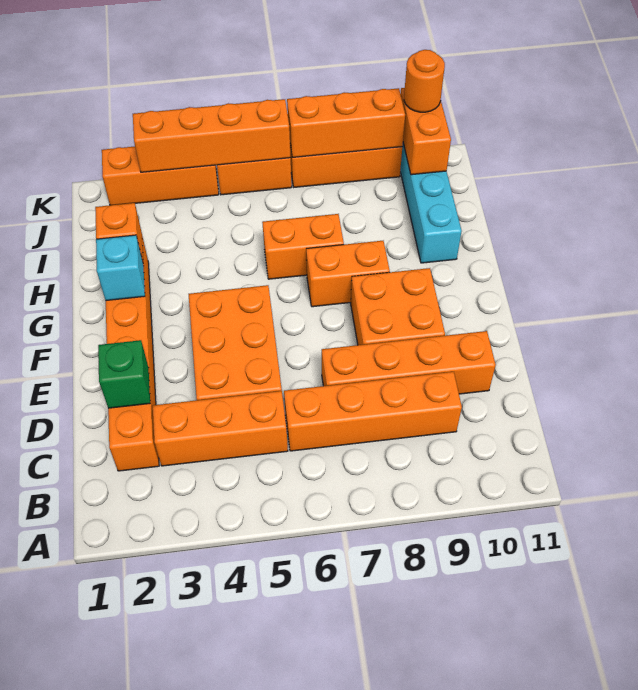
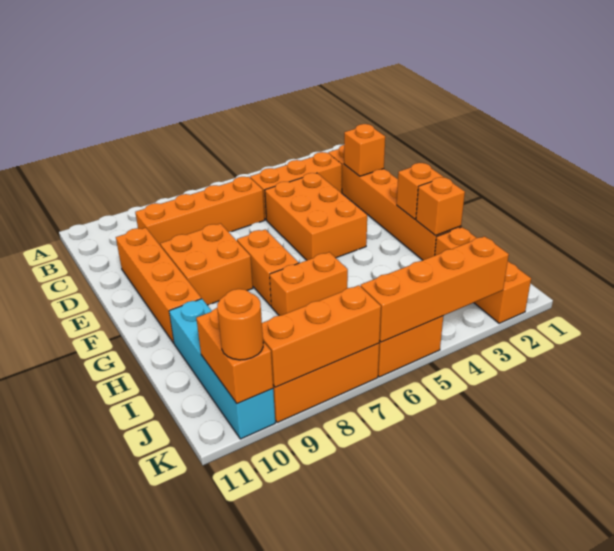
green brick D2 level 2 -> orange brick D2 level 2
orange brick D7:D10 level 1 -> orange brick D10:G10 level 1
cyan brick G2 level 2 -> orange brick G2 level 2
orange brick G7:G8 level 1 -> orange brick F7:G7 level 1
orange brick K2:K4 level 1 -> orange brick I2:K2 level 1

